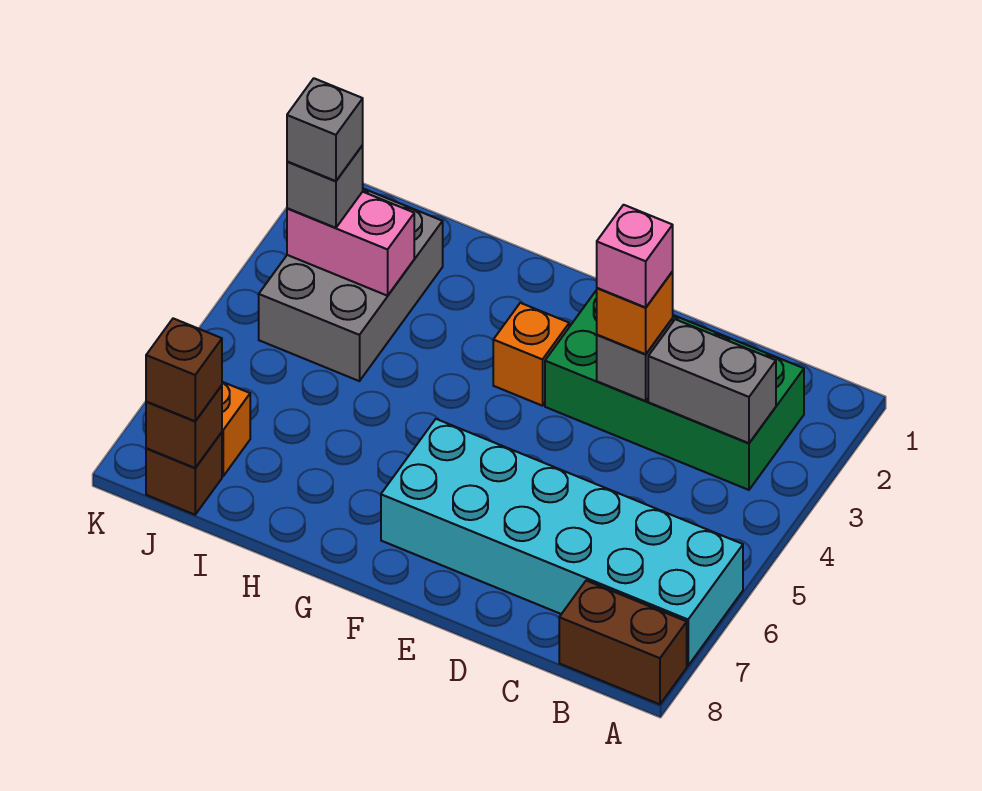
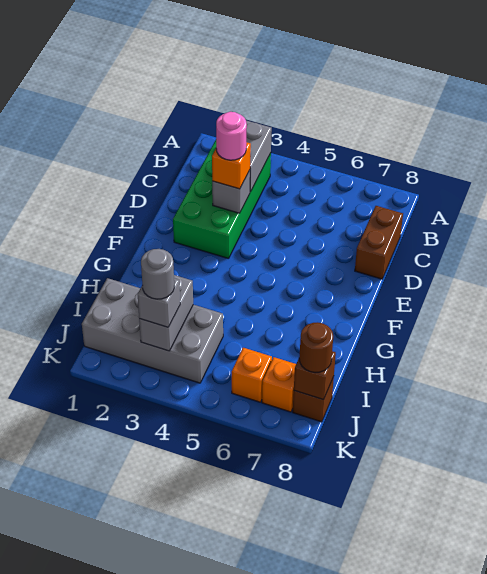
cyan brick A6:F7 level 1 -> none
brown brick A8:B8 level 1 -> brown brick C8:D8 level 1
pink brick D3 level 4 -> pink round brick D3 level 4
orange brick F3 level 1 -> orange brick J6 level 1
grey brick I2:J4 level 1 -> grey brick I1:J4 level 1
pink brick I3:J3 level 2 -> grey brick I3:J3 level 2
grey brick J3 level 4 -> grey round brick J3 level 4
brown brick J8 level 3 -> brown round brick J8 level 3

